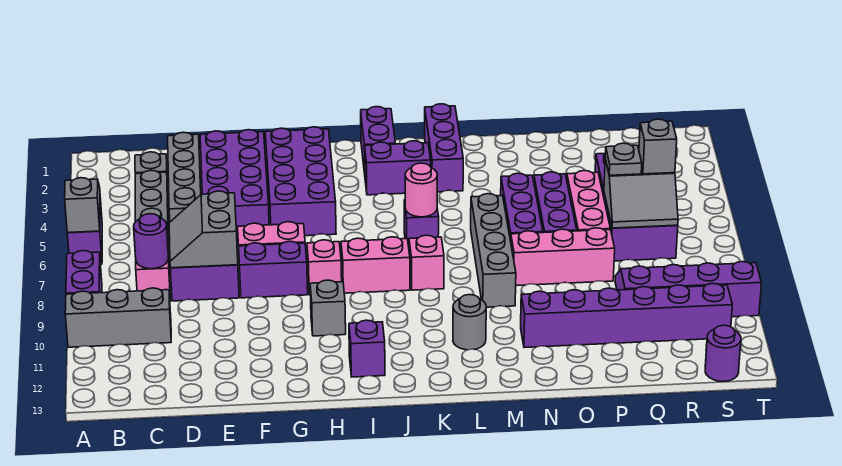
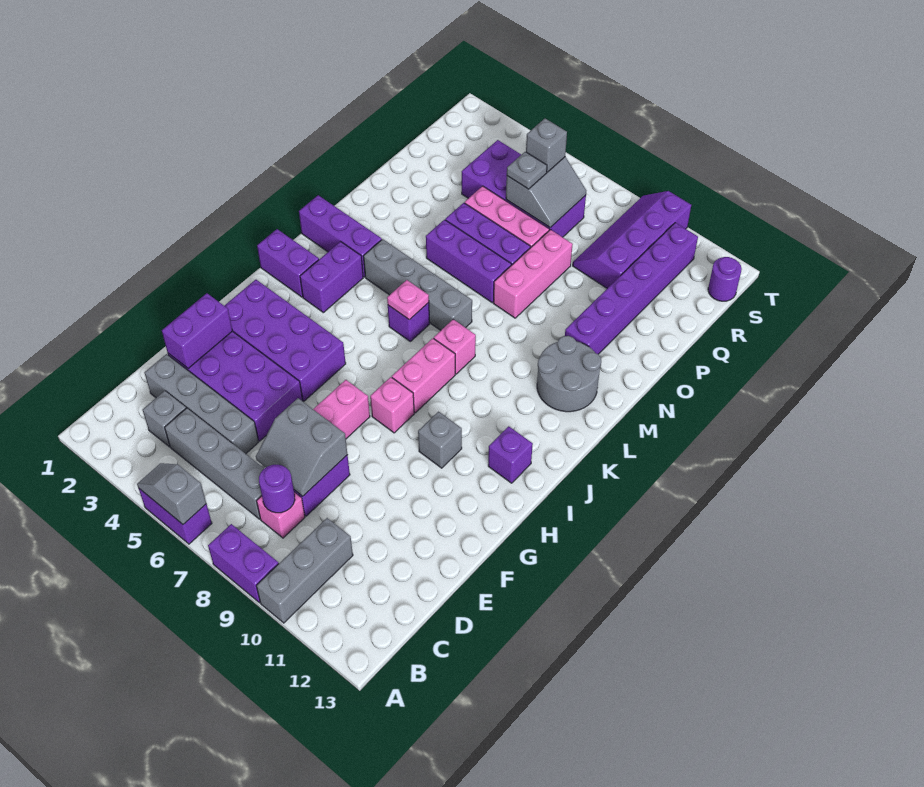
purple brick F8:G8 level 1 -> purple brick E2:F2 level 2
pink round brick K6 level 2 -> pink plate K6 level 2
grey round brick L11 level 1 -> grey round brick L11:M12 level 1
grey brick M6:M9 level 1 -> grey brick L4:L7 level 1

